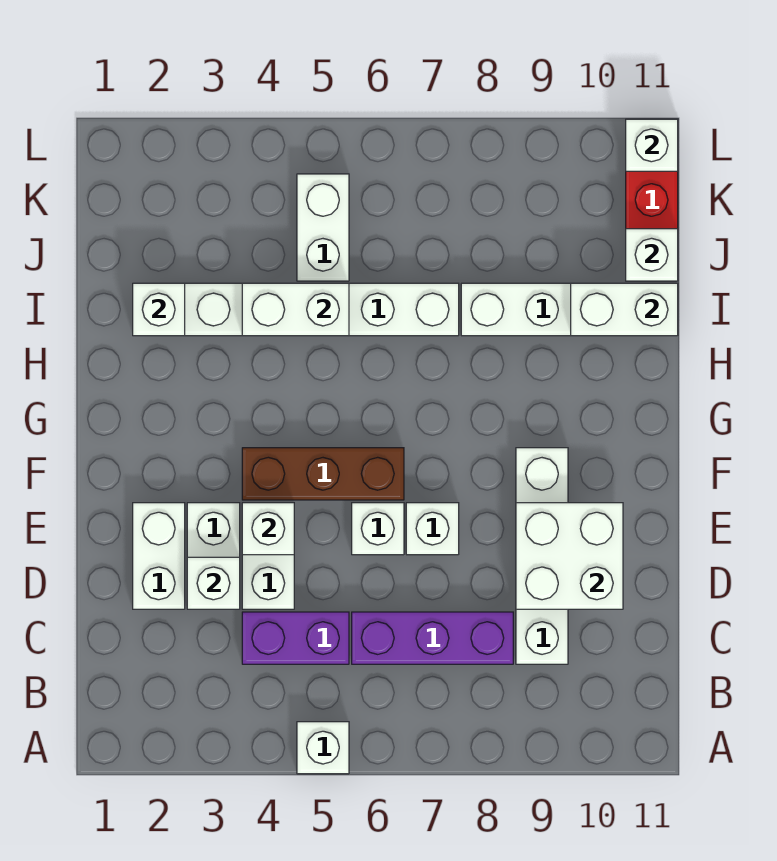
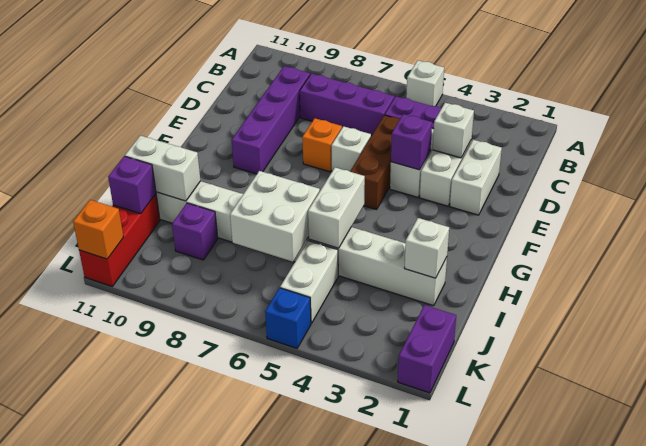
white brick C9:F9 level 1 -> purple brick C9:F9 level 1
white brick D9:E10 level 2 -> white brick I6:J7 level 2
white brick E4 level 2 -> purple brick E4 level 2
white brick E7 level 1 -> orange brick E7 level 1
brown brick F4:F6 level 1 -> brown brick D5:F5 level 1
white brick I4:I5 level 2 -> white brick H5:I5 level 2
none -> purple brick J9 level 1
white brick J11 level 2 -> purple brick J11 level 2
none -> purple brick K1:L1 level 1
none -> blue brick L5 level 1
white brick L11 level 2 -> orange brick L11 level 2

